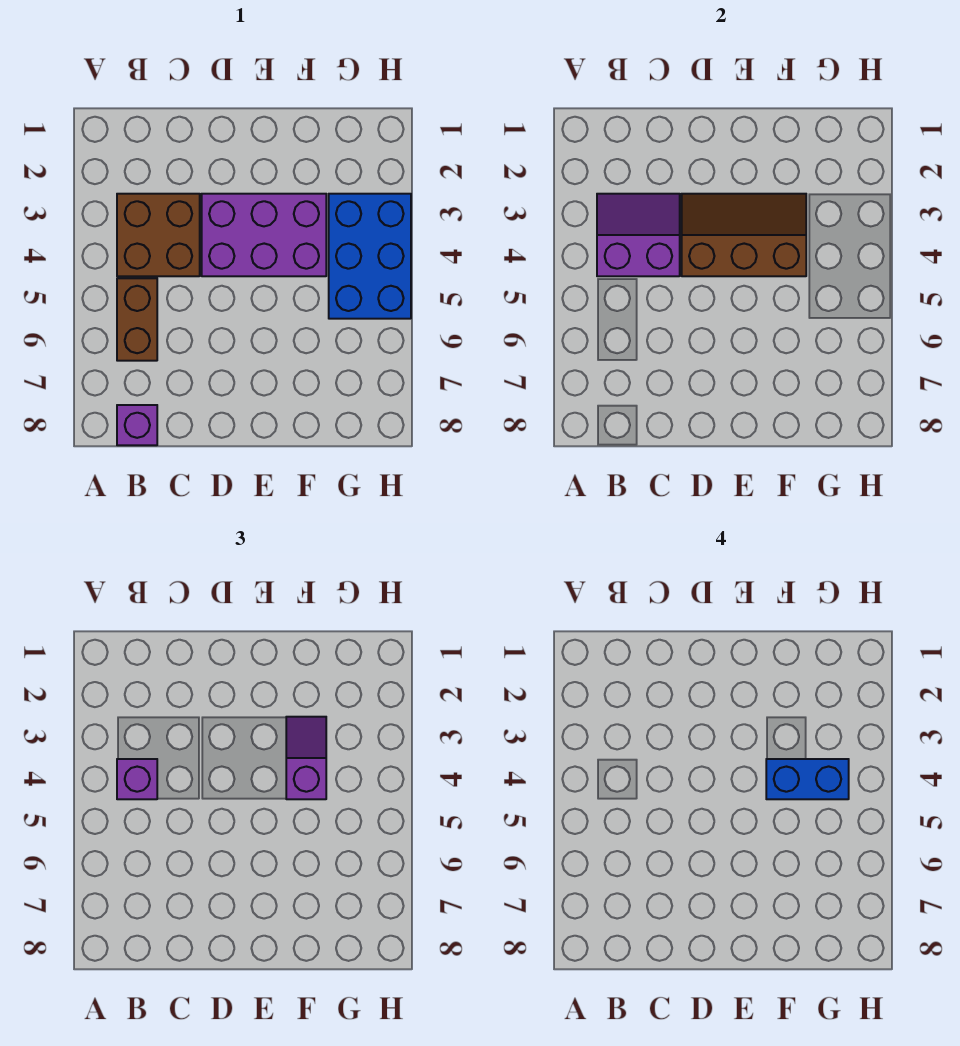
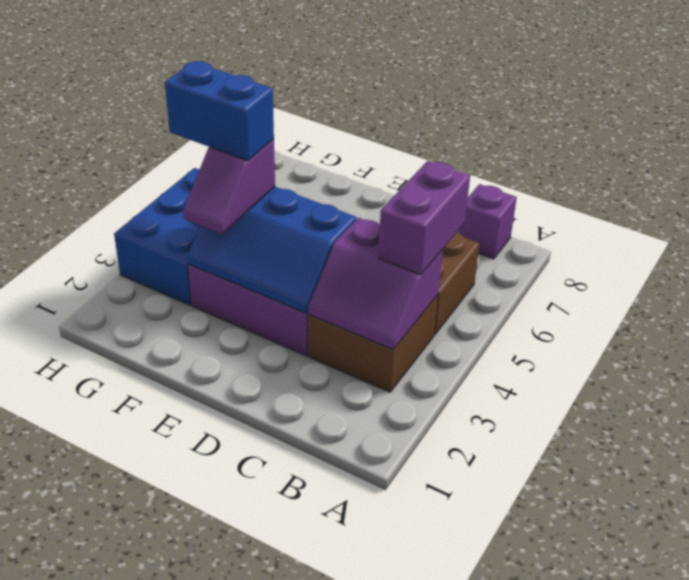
purple brick B4 level 3 -> purple brick B4:B5 level 3
brown slope D3:F4 level 2 top 4 -> blue slope D3:F4 level 2 top 4

